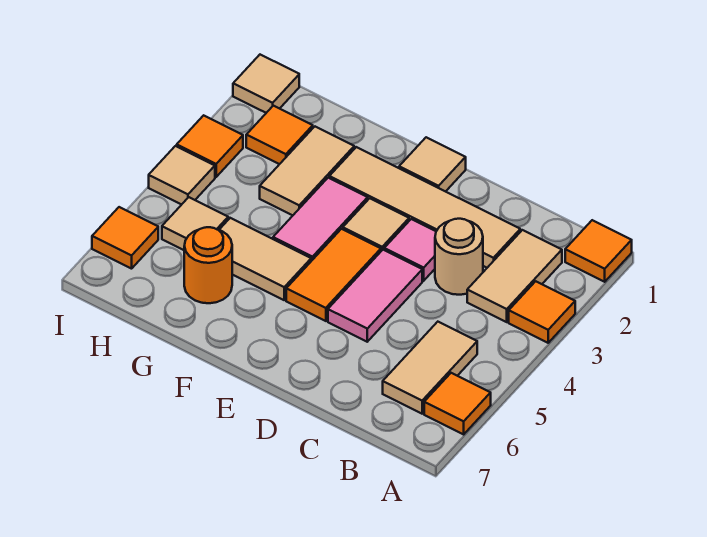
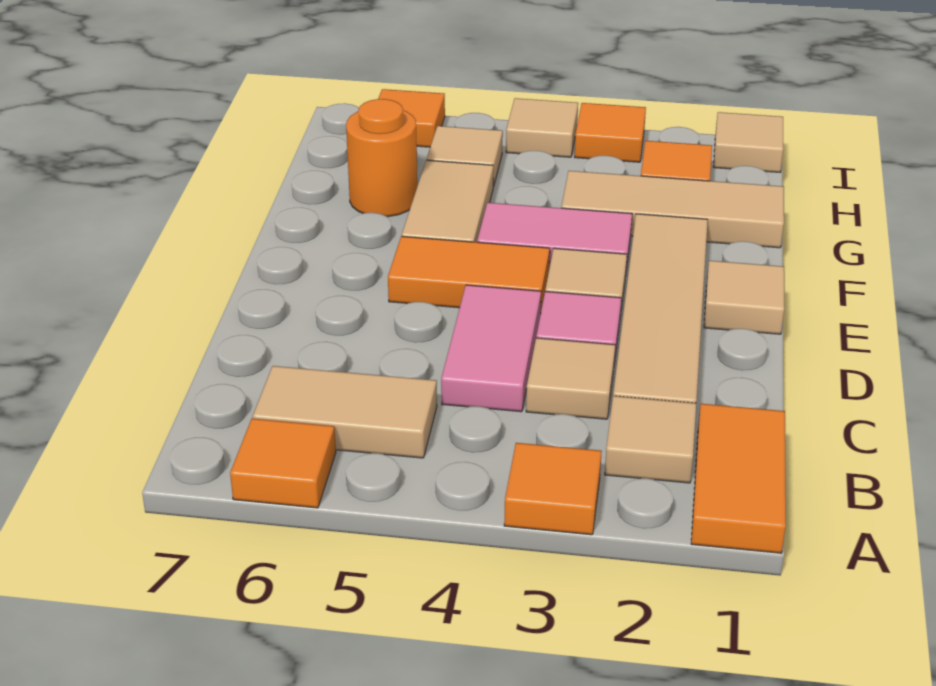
orange tile A1 level 1 -> orange tile A1:B1 level 1
tan tile B2:B3 level 1 -> tan tile B2 level 1
tan round brick C3 level 1 -> tan tile C3 level 1
pink tile D4:D5 level 1 -> pink tile C4:D4 level 1
tan tile G2:G3 level 1 -> tan tile G1:G3 level 1

